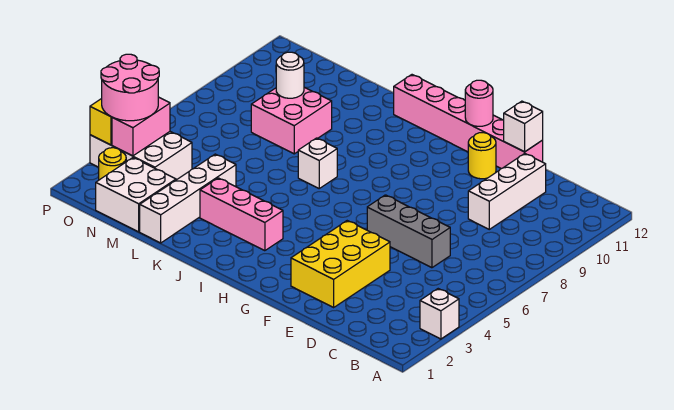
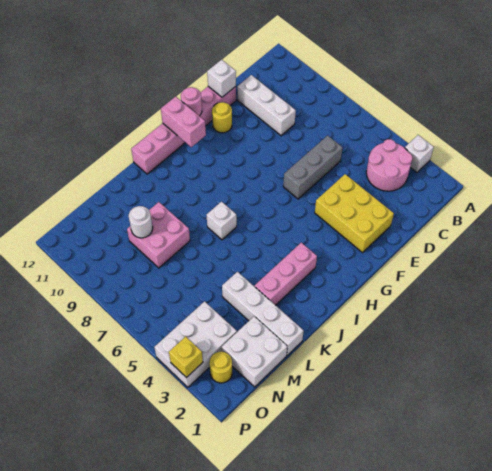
pink brick O3:O4 level 2 -> pink brick H11:H12 level 2
pink round brick O3:P4 level 3 -> pink round brick B3:C4 level 1

